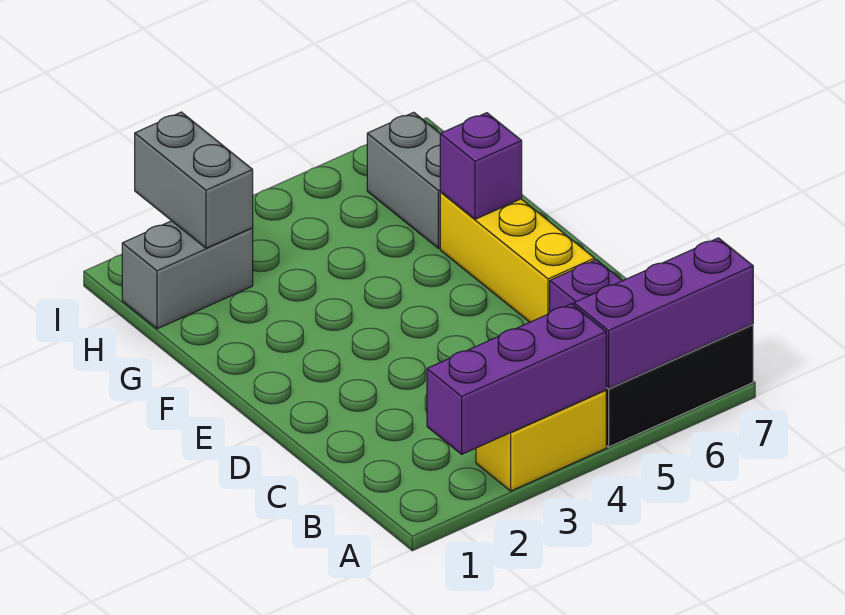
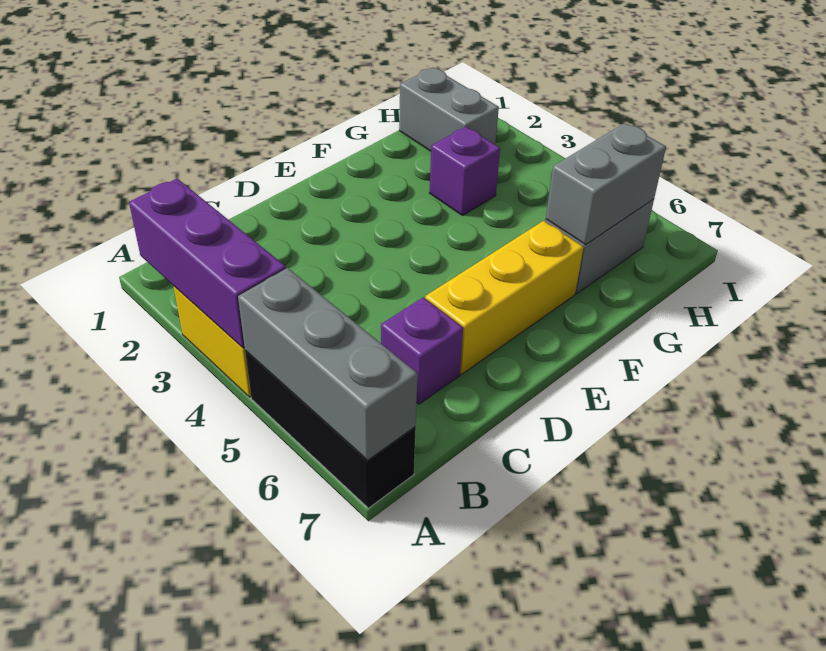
purple brick A5:A7 level 2 -> grey brick A5:A7 level 2
purple brick F6 level 2 -> purple brick G3 level 1
grey brick H2:I2 level 2 -> grey brick G6:H6 level 2

